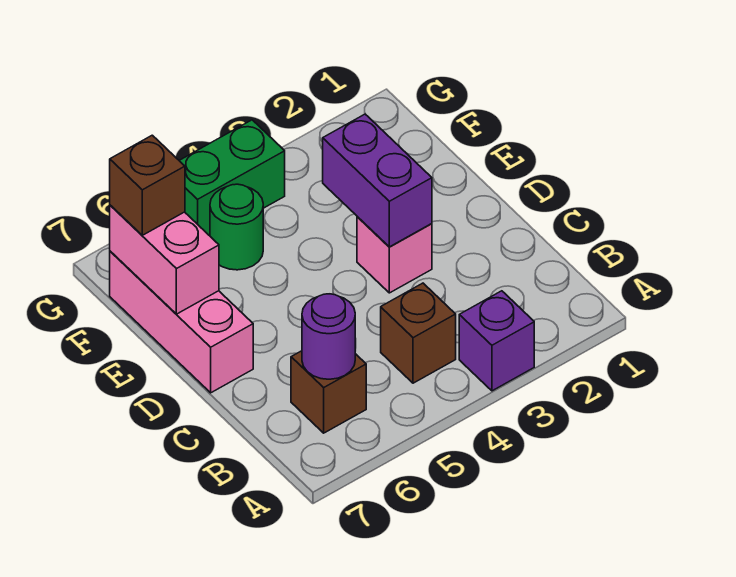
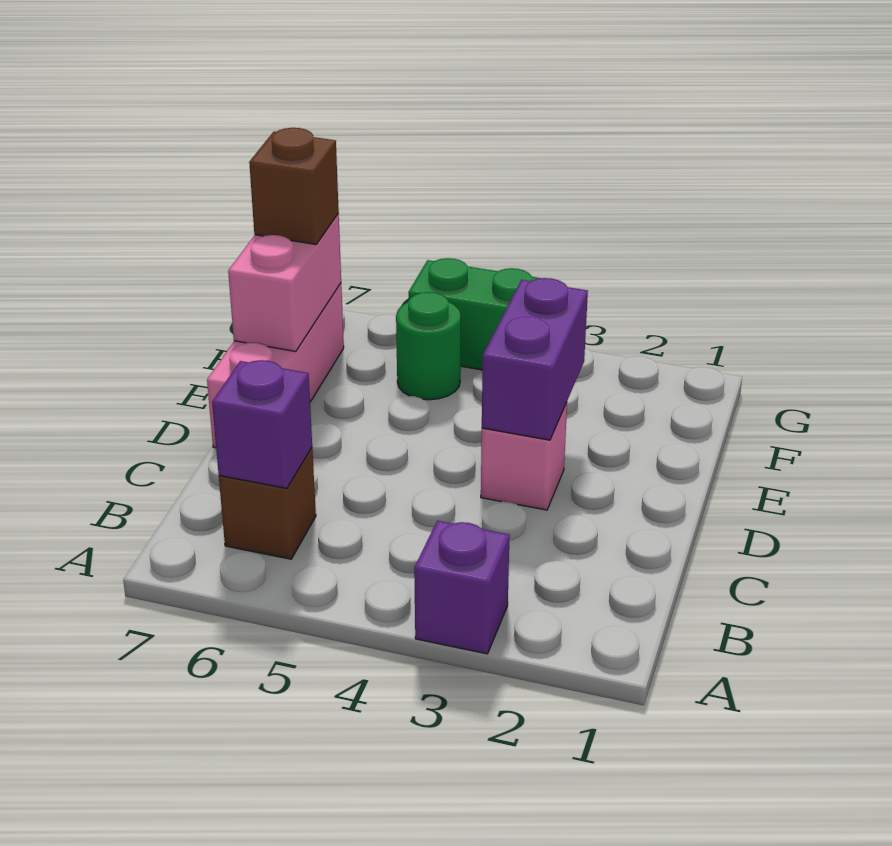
brown brick B4 level 1 -> none
purple round brick B6 level 2 -> purple brick B6 level 2

